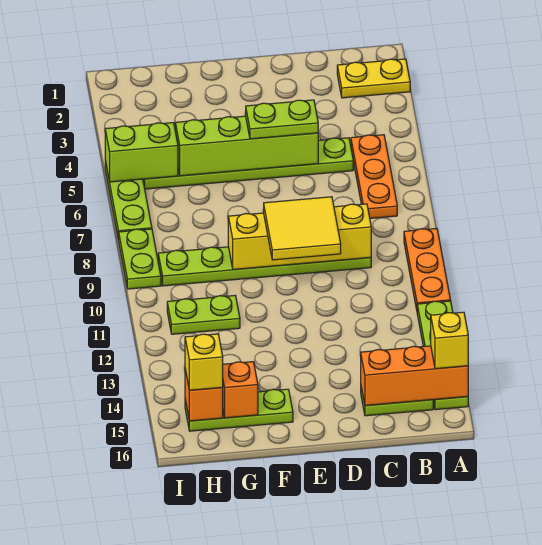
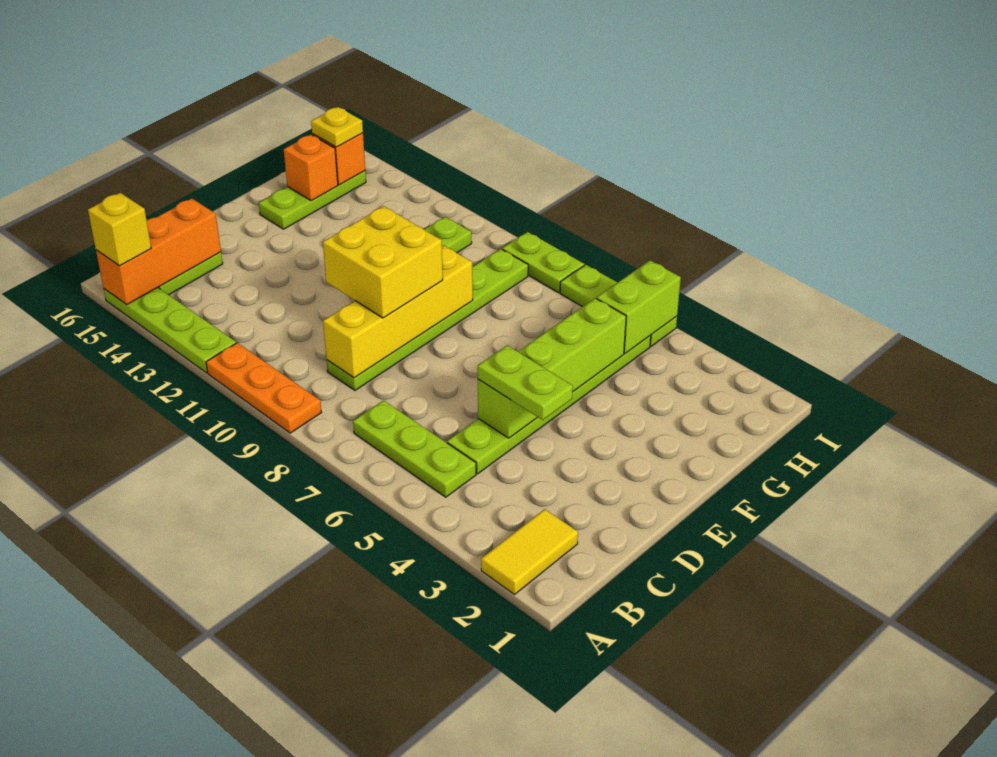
yellow plate A2:B2 level 1 -> yellow tile A2:B2 level 1
orange plate B5:B7 level 1 -> lime plate B5:B7 level 1
lime plate D5:E5 level 3 -> lime plate D4:D5 level 3
yellow tile D9:E10 level 3 -> yellow brick D9:E10 level 3
yellow brick H15 level 3 -> yellow plate H15 level 3

